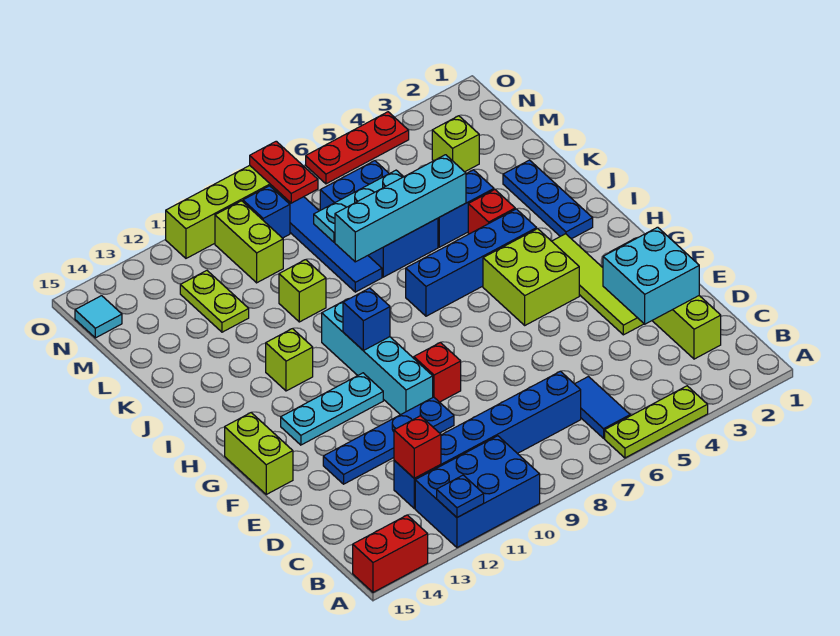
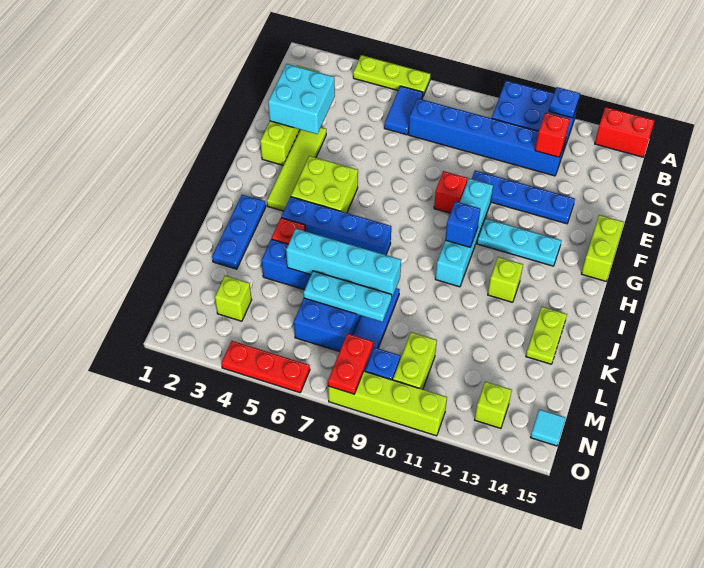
lime brick K10 level 1 -> lime brick N13 level 1
lime plate L12:M12 level 1 -> lime plate J14:K14 level 1

